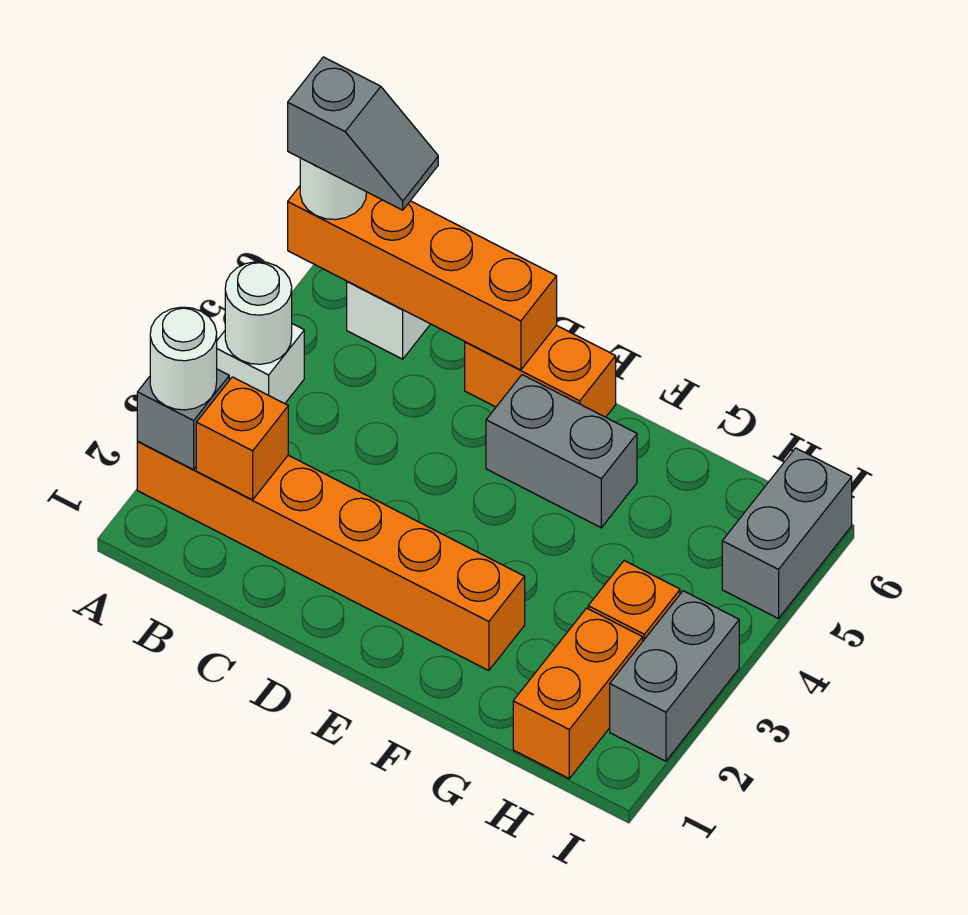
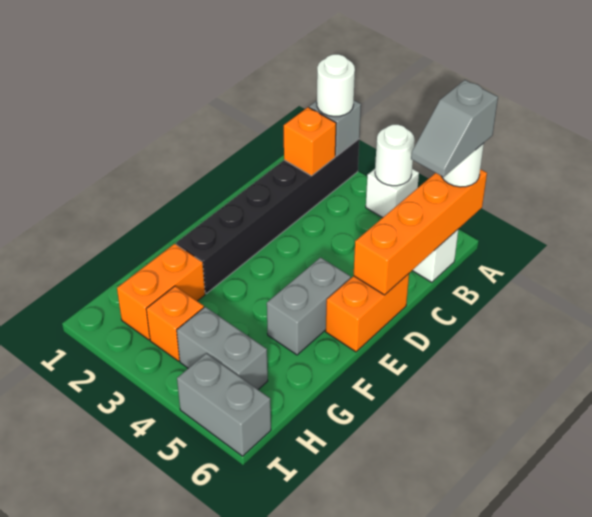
orange brick A2:F2 level 1 -> black brick A2:F2 level 1
orange brick H1:H2 level 1 -> orange brick G2:H2 level 1
grey brick I2:I3 level 1 -> grey brick H4:H5 level 1

